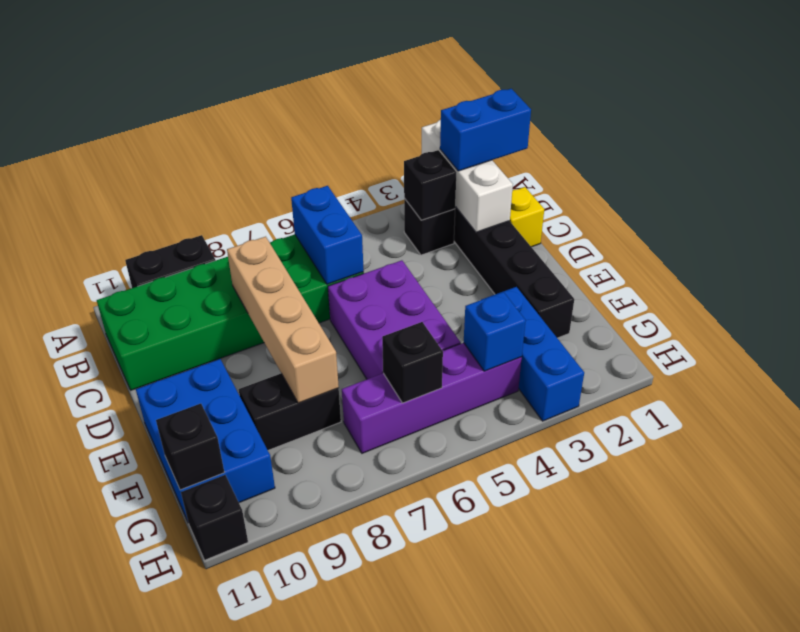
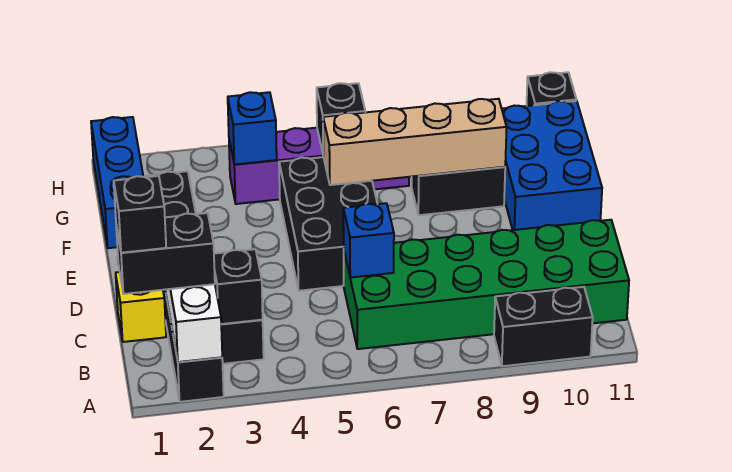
blue brick B1:B2 level 3 -> black brick B1:B2 level 3
blue brick B6:C6 level 2 -> blue brick C6 level 2
tan brick C8:F8 level 2 -> tan brick F6:F9 level 2
purple brick D5:F6 level 1 -> black brick D5:F6 level 1
blue brick F3:H3 level 1 -> blue brick F1:H1 level 1
black brick G11 level 2 -> black brick B1 level 4

